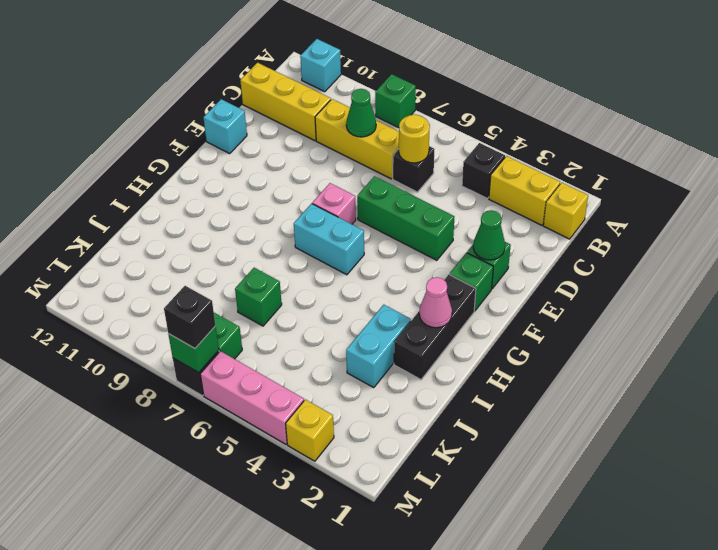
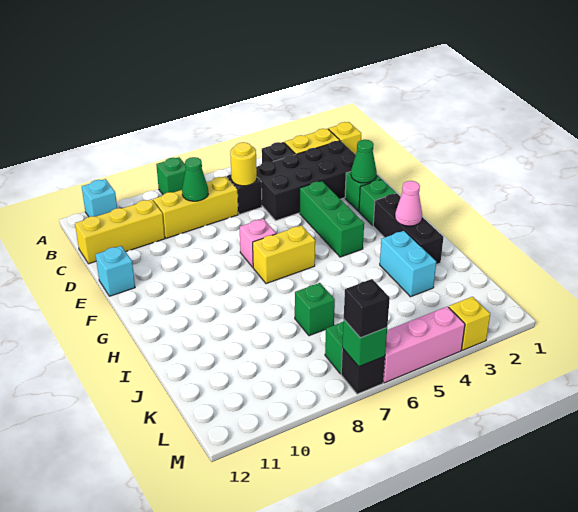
none -> black brick C2:D5 level 1
green brick E4:E6 level 1 -> green brick E4:G4 level 1
cyan brick G6:G7 level 1 -> yellow brick G6:G7 level 1

